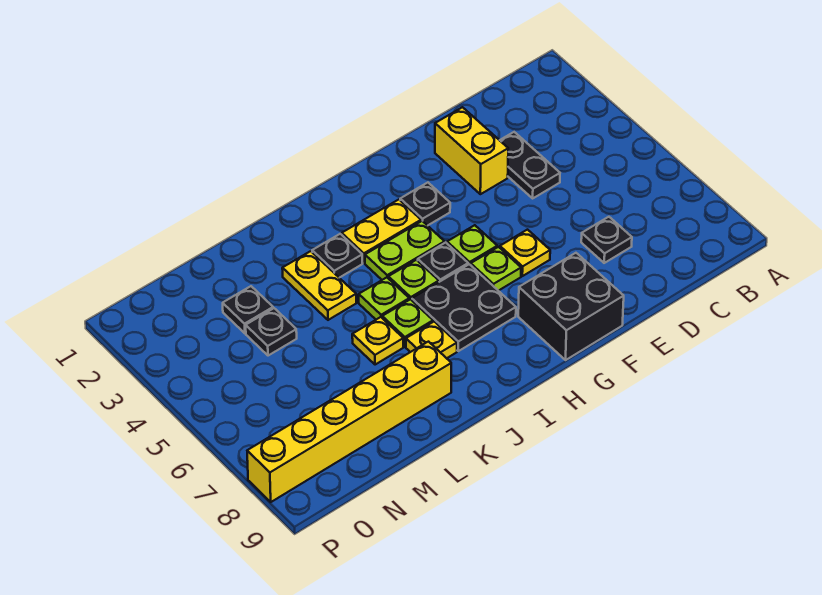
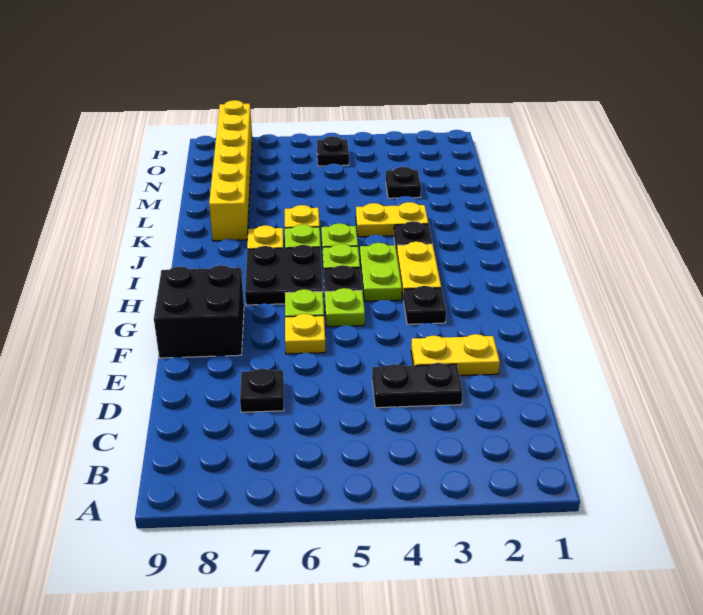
yellow brick E2:E3 level 1 -> yellow plate E2:E3 level 1
black plate M4 level 1 -> black plate O5 level 1

